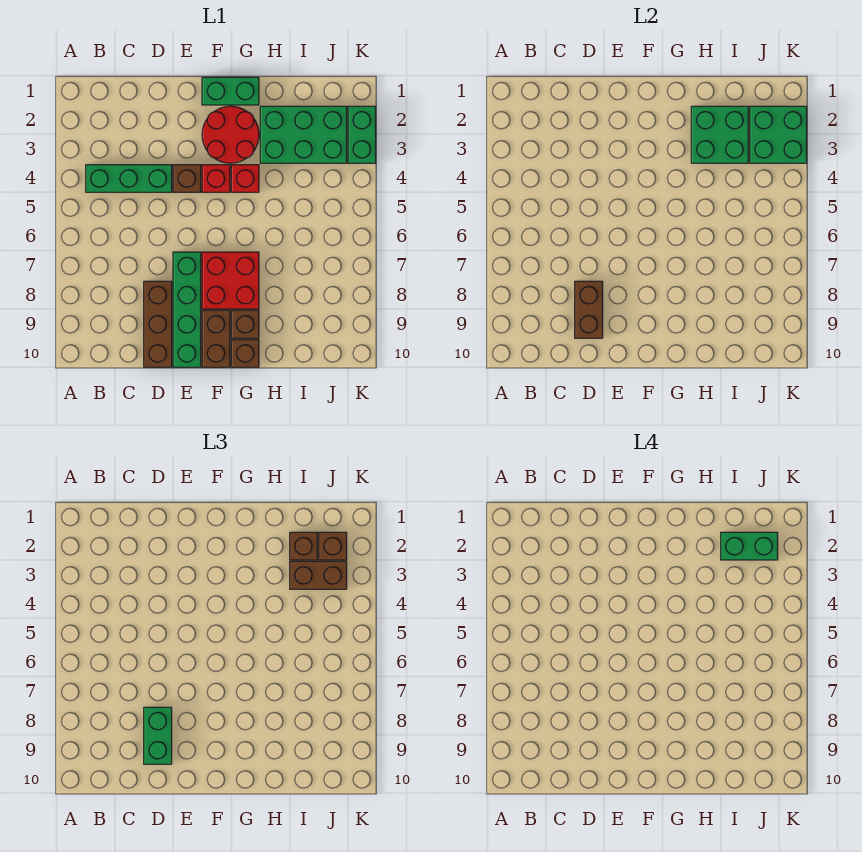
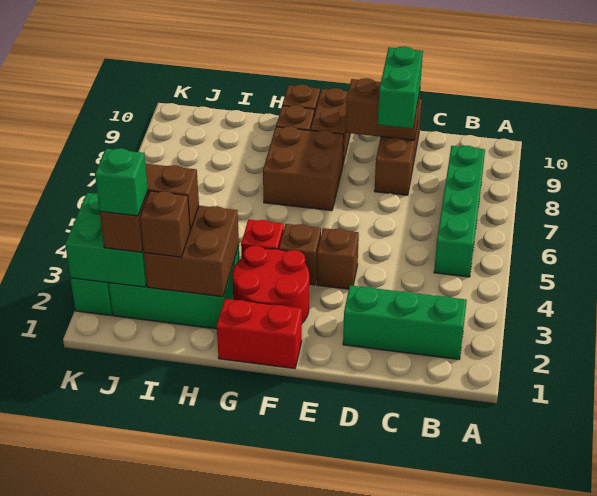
green brick B4:D4 level 1 -> green brick B2:D2 level 1
brown brick D8:D9 level 2 -> brown brick D9:E9 level 2
green brick E7:E10 level 1 -> green brick B5:B8 level 1
green brick F1:G1 level 1 -> red brick F1:G1 level 1
red brick F4 level 1 -> brown brick F4 level 1
red brick F7:G8 level 1 -> brown brick F7:G8 level 1
green brick H2:I3 level 2 -> brown brick H2:I3 level 2
green brick I2:J2 level 4 -> green brick J2 level 4

